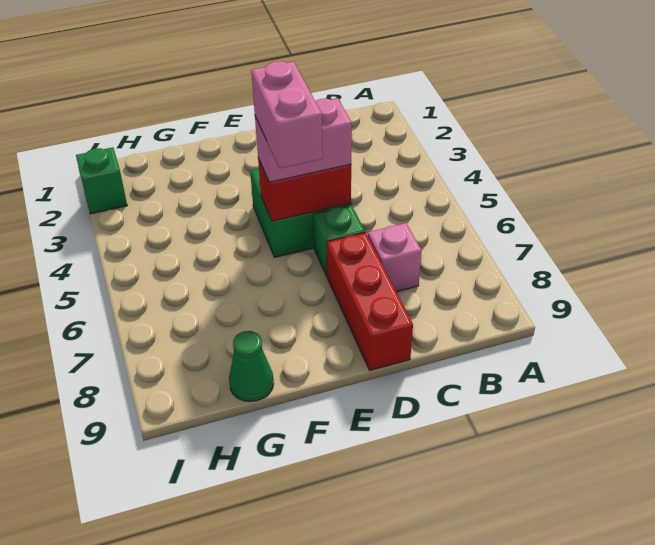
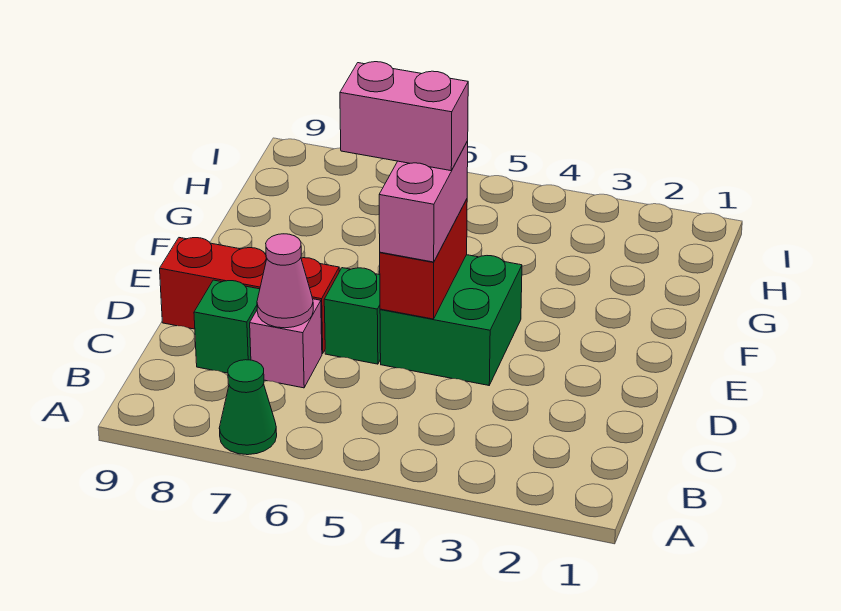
none -> pink cone C7 level 2
green cone G9 level 1 -> green cone A7 level 1
green brick I2 level 1 -> green brick C8 level 1

